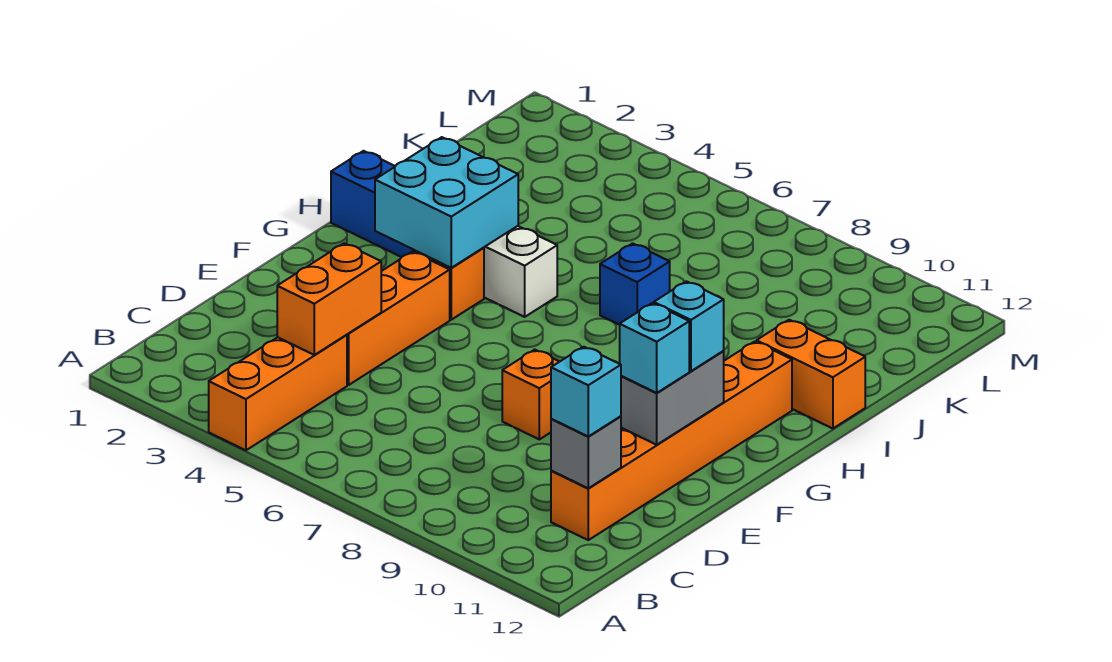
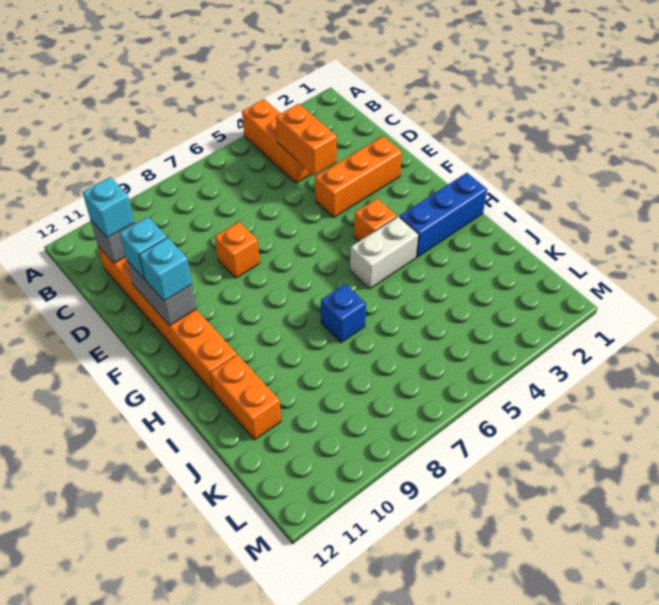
orange brick D4:F4 level 1 -> orange brick E2:E4 level 1
cyan brick G3:H4 level 2 -> none
orange brick I11:I12 level 1 -> orange brick I11:J11 level 1

